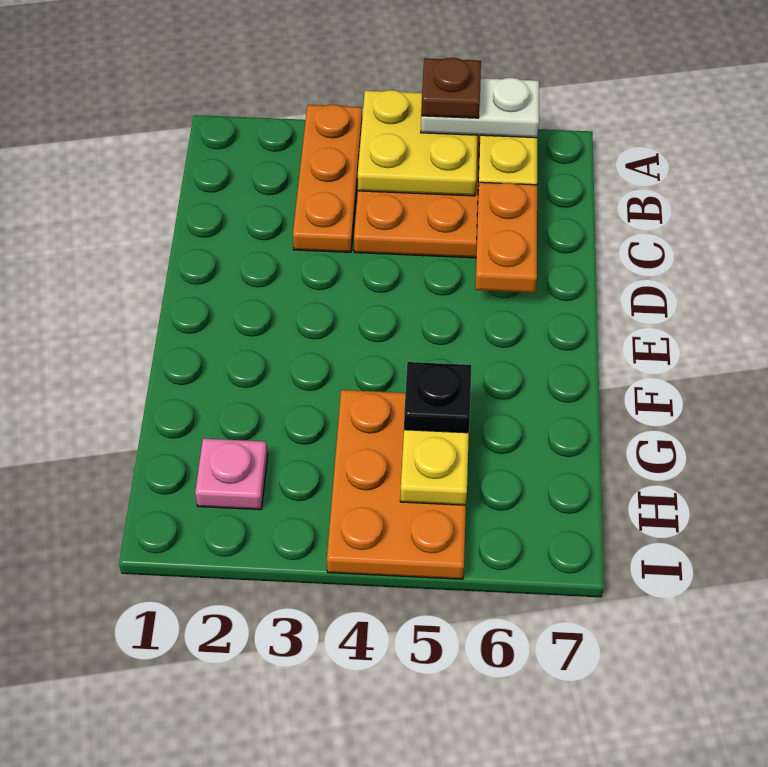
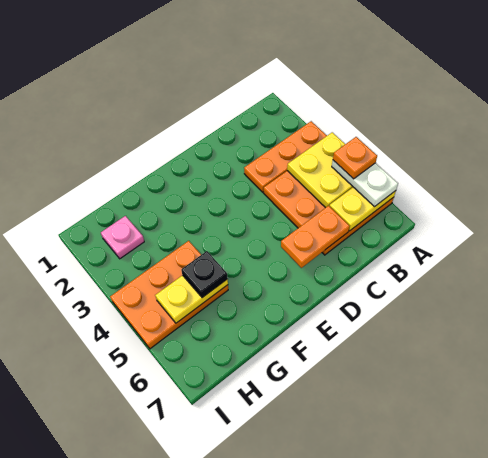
brown plate A5 level 4 -> orange plate A5 level 4

